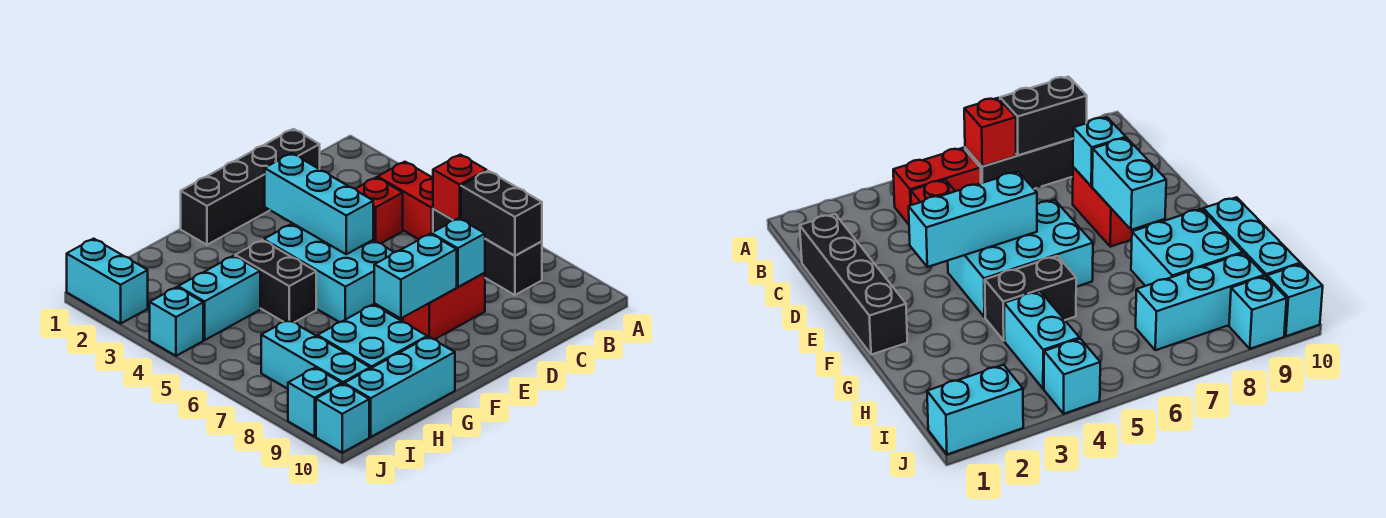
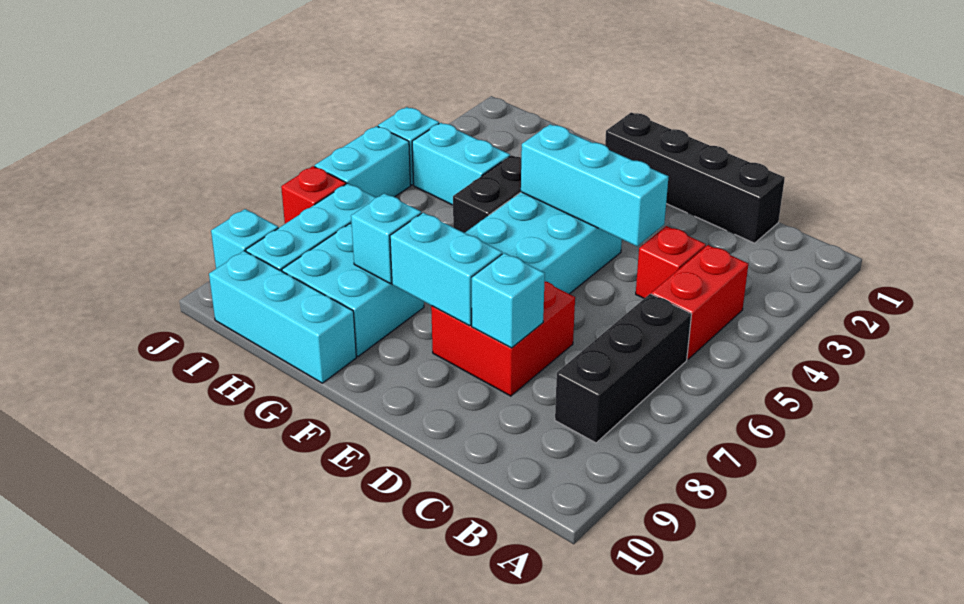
red brick B6 level 2 -> red brick J7 level 1
black brick B7:B8 level 2 -> none
red brick D8:E8 level 1 -> red brick D7:E8 level 1
cyan brick E3:E5 level 2 -> cyan brick D4:F4 level 2
cyan brick J1:J2 level 1 -> cyan brick J5:J6 level 1
cyan brick J10 level 1 -> cyan brick G8 level 2

